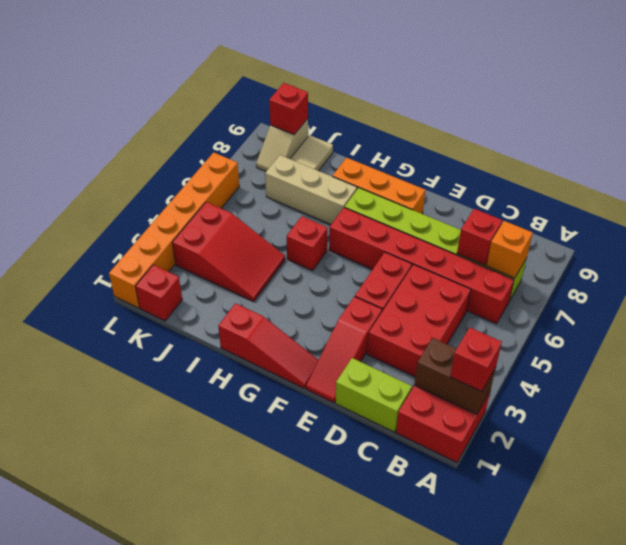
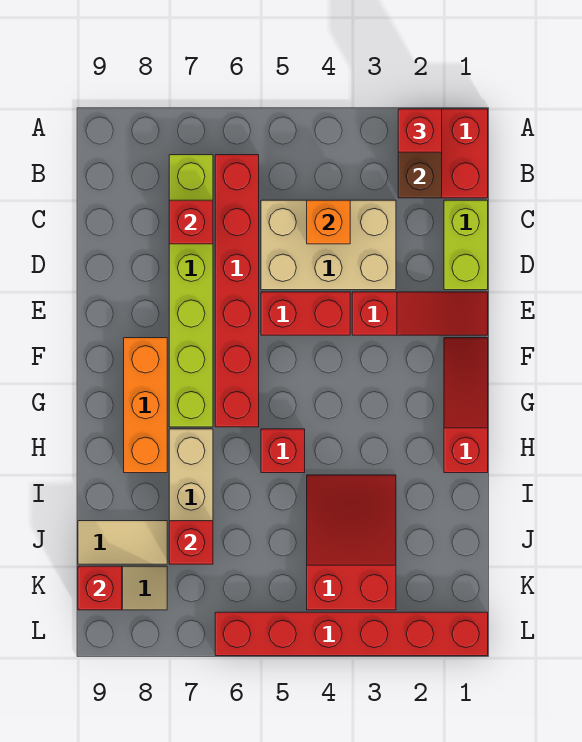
orange brick B7 level 2 -> orange brick C4 level 2
red brick C3:D5 level 1 -> tan brick C3:D5 level 1
red brick K1 level 1 -> red brick J7 level 2
orange brick L1:L6 level 1 -> red brick L1:L6 level 1

